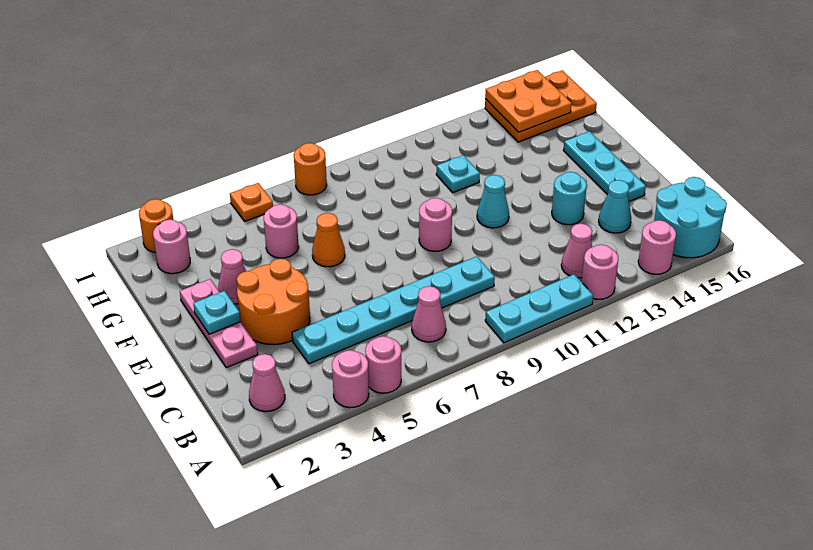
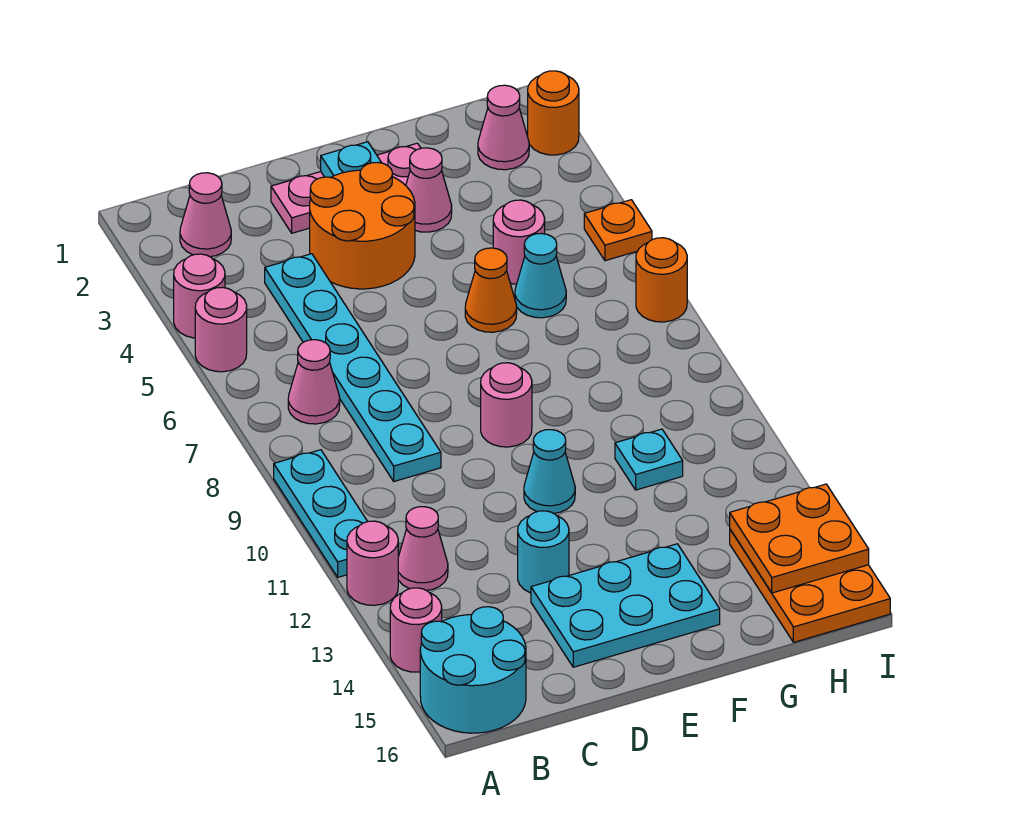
cyan cone C14 level 1 -> cyan cone G6 level 1
cyan plate D15:F15 level 1 -> cyan plate D14:F15 level 1
pink round brick H2 level 1 -> pink cone H2 level 1

